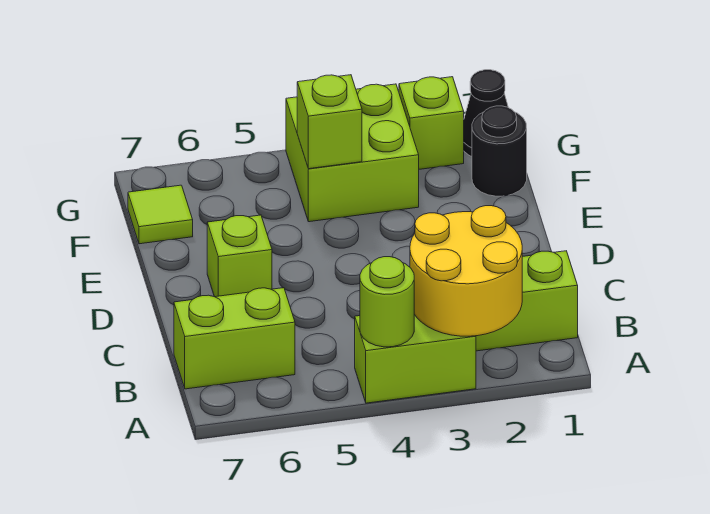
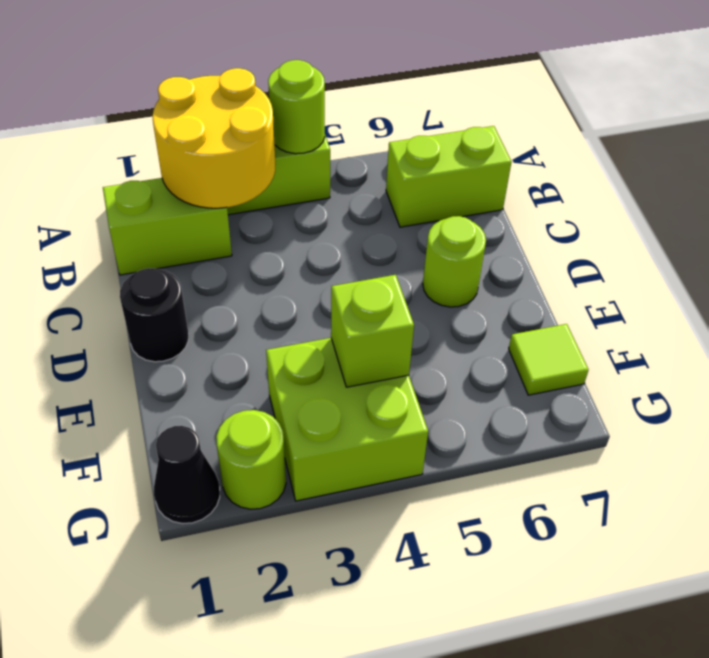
lime brick D6 level 1 -> lime round brick D6 level 1
black round brick F1 level 1 -> black round brick D1 level 1
lime brick G2 level 1 -> lime round brick G2 level 1

